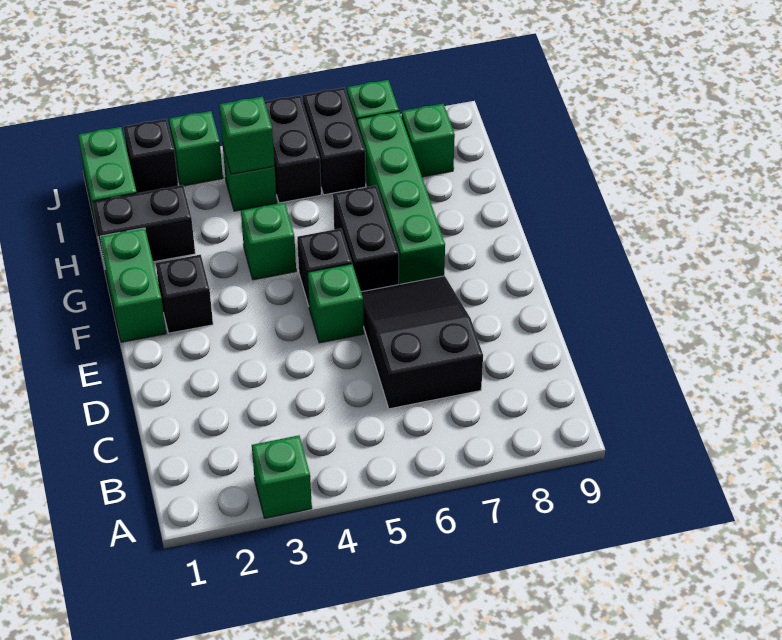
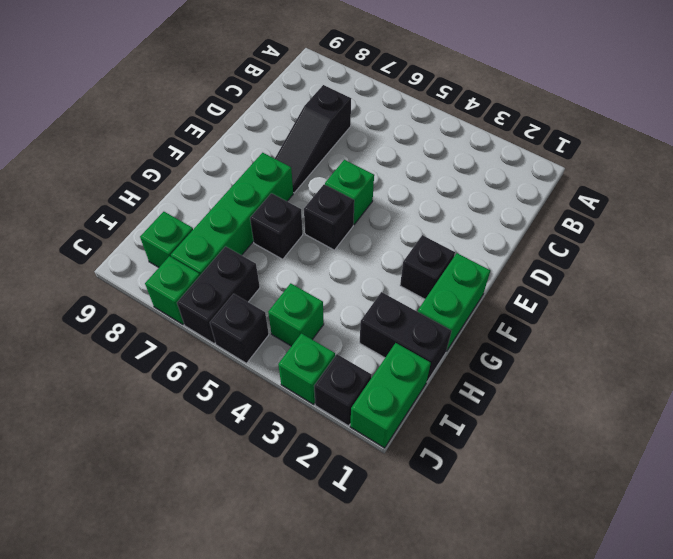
green brick A3 level 1 -> none
black slope C6:E7 level 1 top C -> black slope C7:E7 level 1 top C
black brick F6:G6 level 1 -> black brick G6 level 1
green brick G4 level 1 -> none
green brick I4 level 2 -> none
black brick I5:J5 level 1 -> black brick J5 level 1

